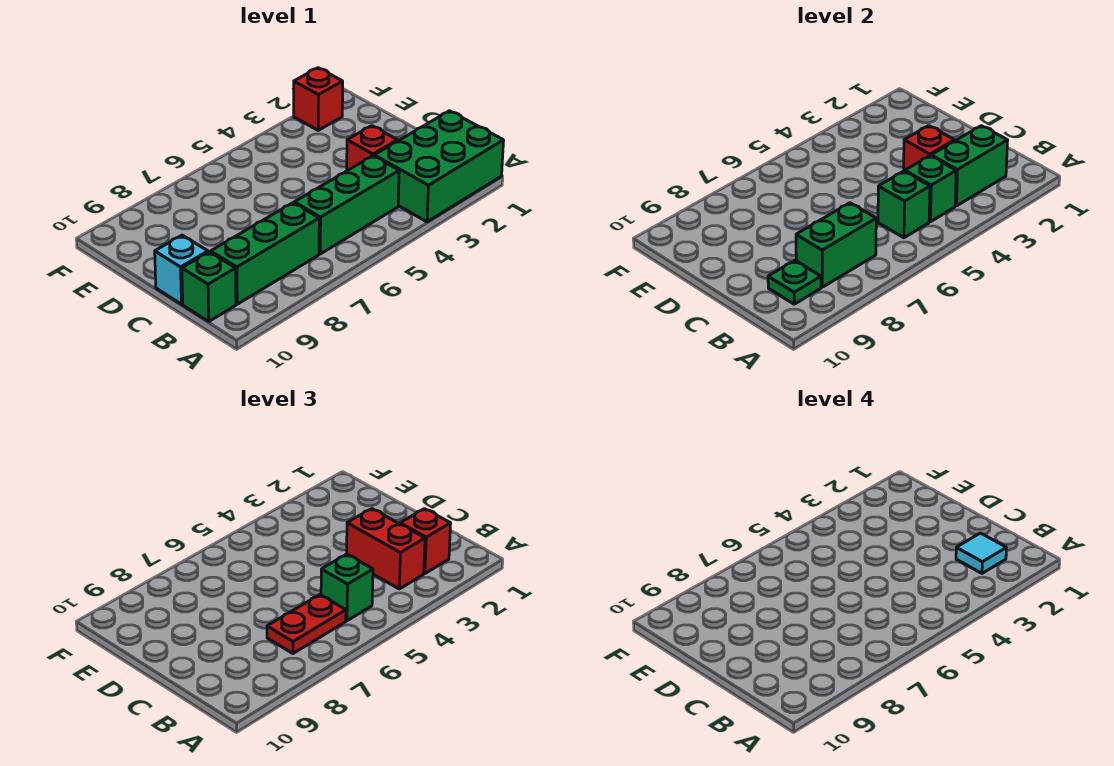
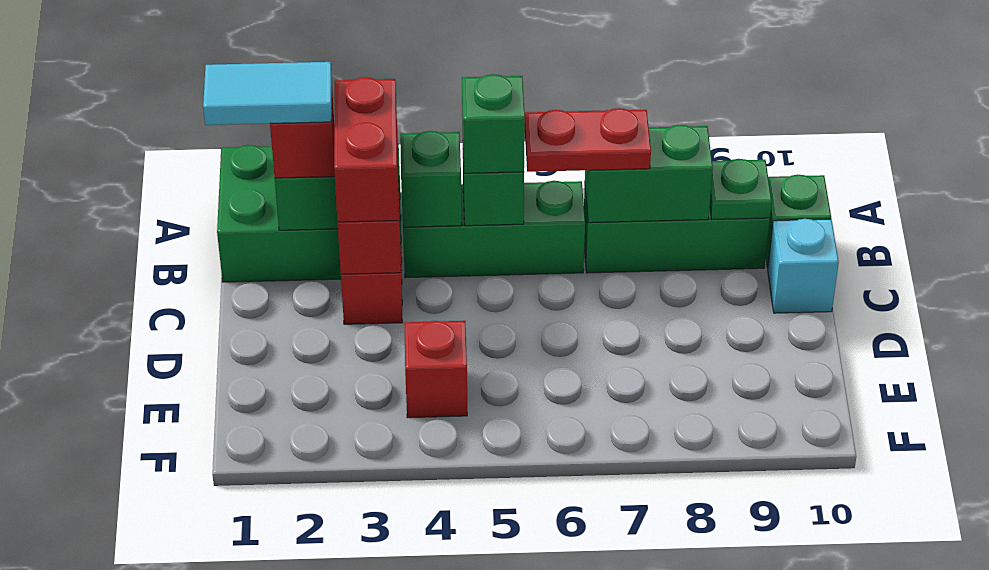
cyan tile B2 level 4 -> cyan tile B1:B2 level 4
red brick F2 level 1 -> red brick E4 level 1

